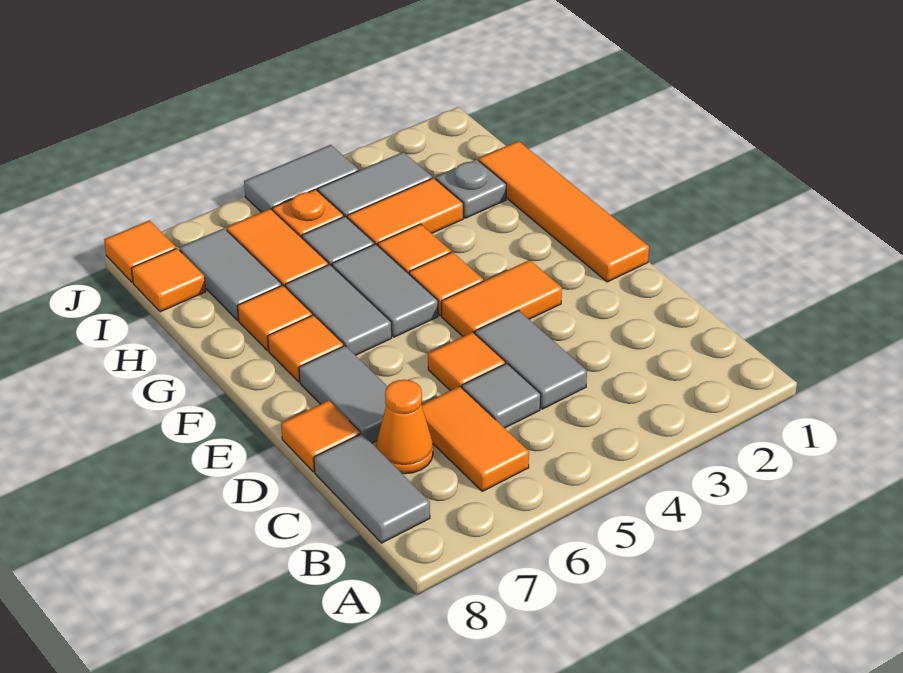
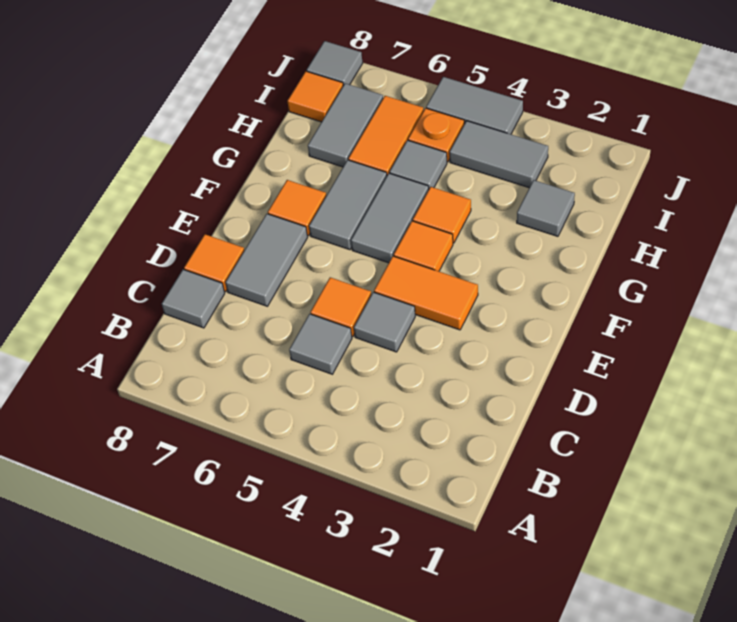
orange tile B6:C6 level 1 -> none
grey tile B8:C8 level 1 -> grey tile C8 level 1
grey tile C4:D4 level 1 -> grey tile D4 level 1
orange cone C7 level 1 -> none
orange tile E1:H1 level 1 -> none
orange tile G7 level 1 -> none
grey plate H2 level 1 -> grey tile H2 level 1
orange tile H3:H4 level 1 -> none
orange tile J8 level 1 -> grey tile J8 level 1

